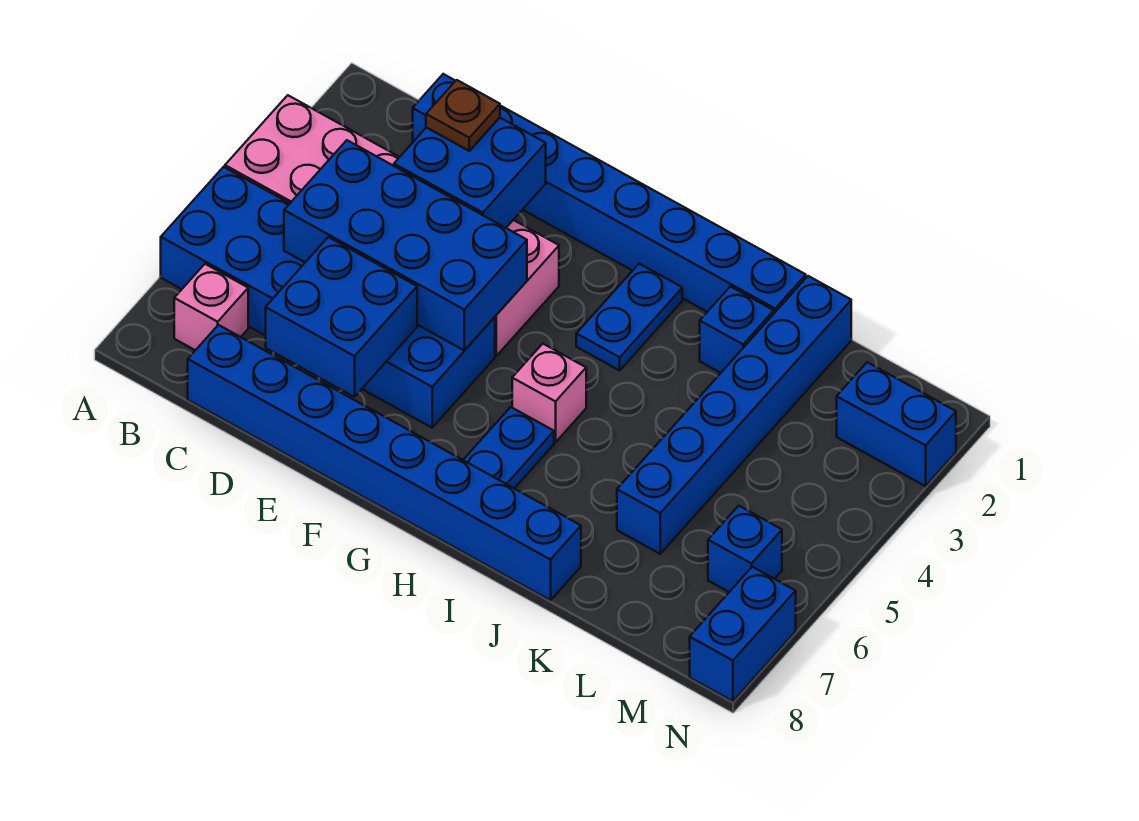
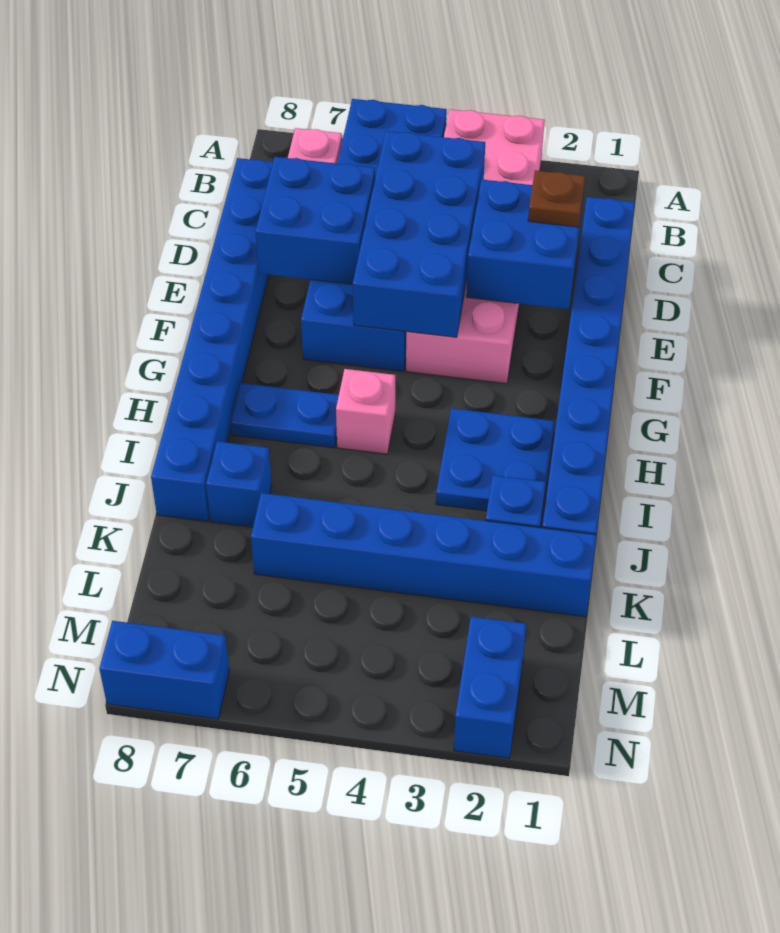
blue plate H2:H3 level 1 -> blue plate H2:I3 level 1
blue brick M6 level 1 -> blue brick J7 level 1

